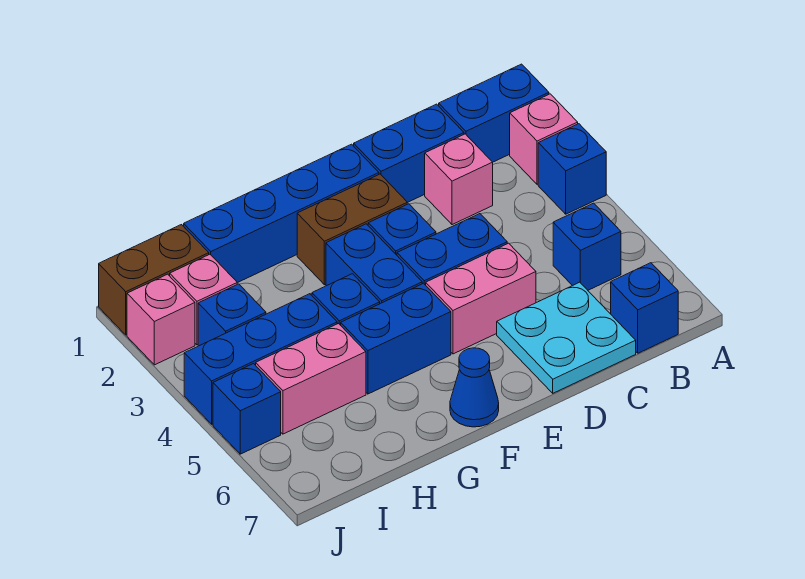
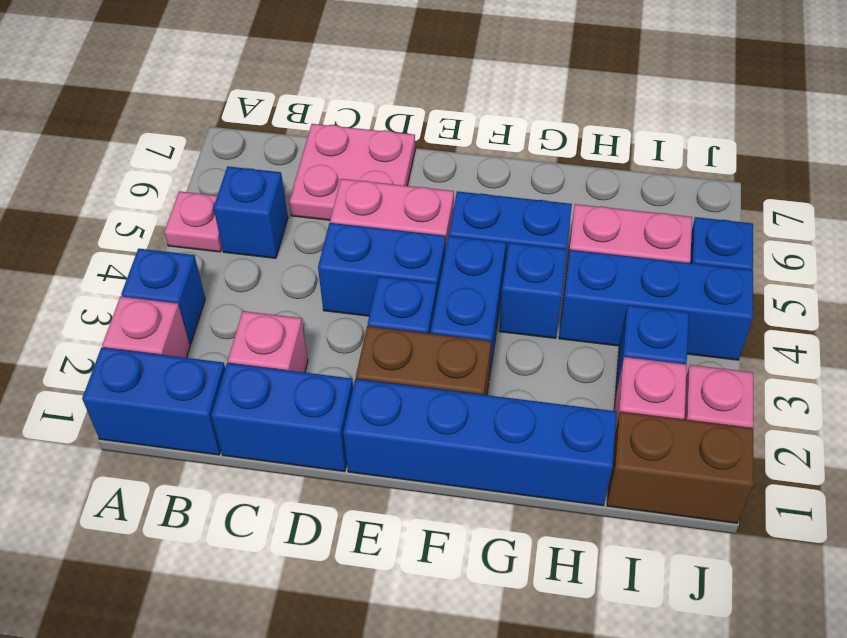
none -> pink plate A5 level 1
blue brick B7 level 1 -> none
cyan plate C6:D7 level 1 -> pink plate C6:D7 level 1
blue cone F7 level 1 -> none

